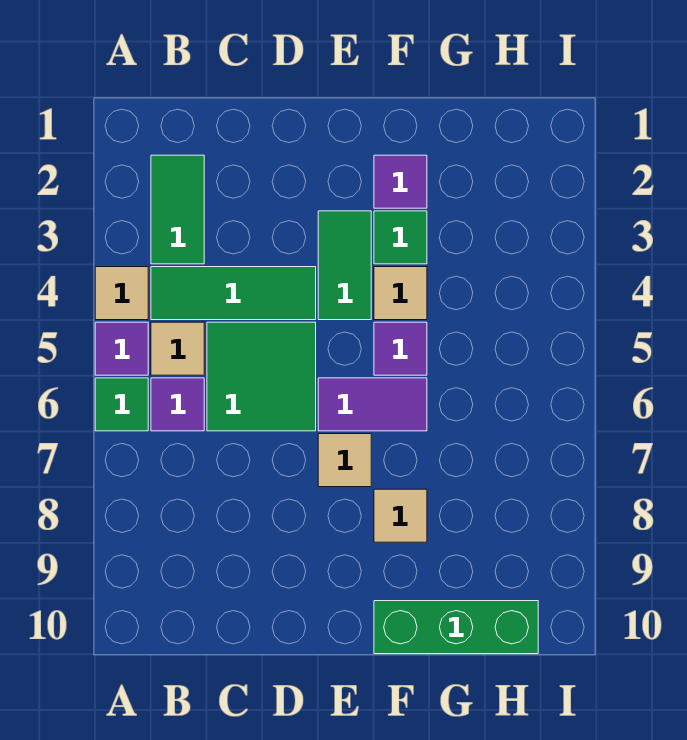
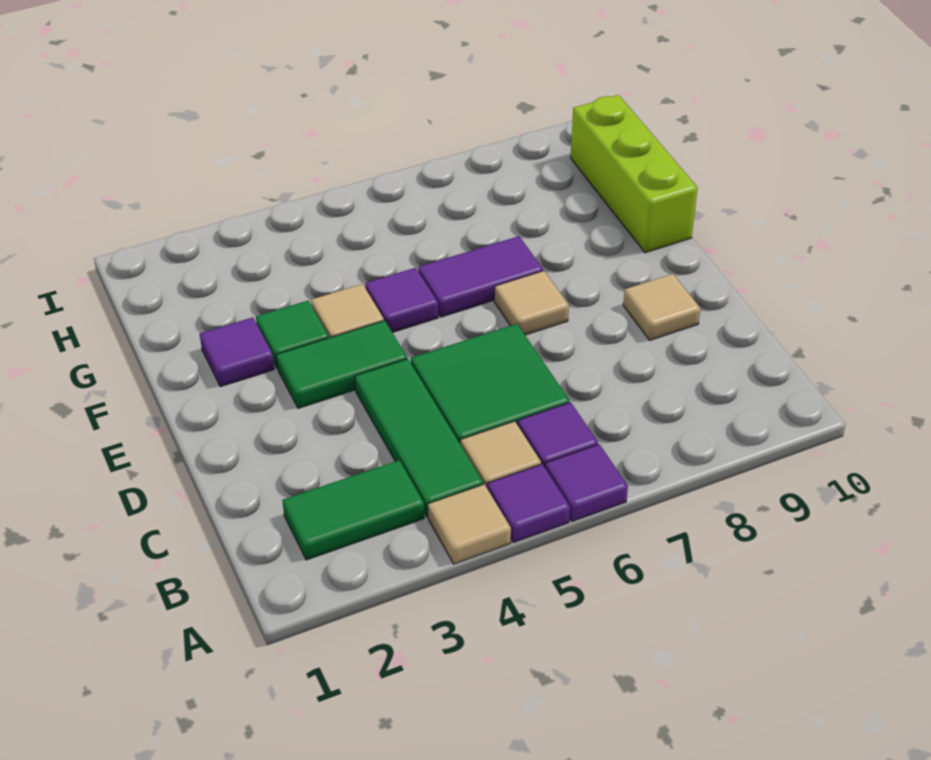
green tile A6 level 1 -> purple tile A6 level 1
purple tile E6:F6 level 1 -> purple tile F6:F7 level 1
tan tile F8 level 1 -> tan tile D9 level 1
green brick F10:H10 level 1 -> lime brick F10:H10 level 1

